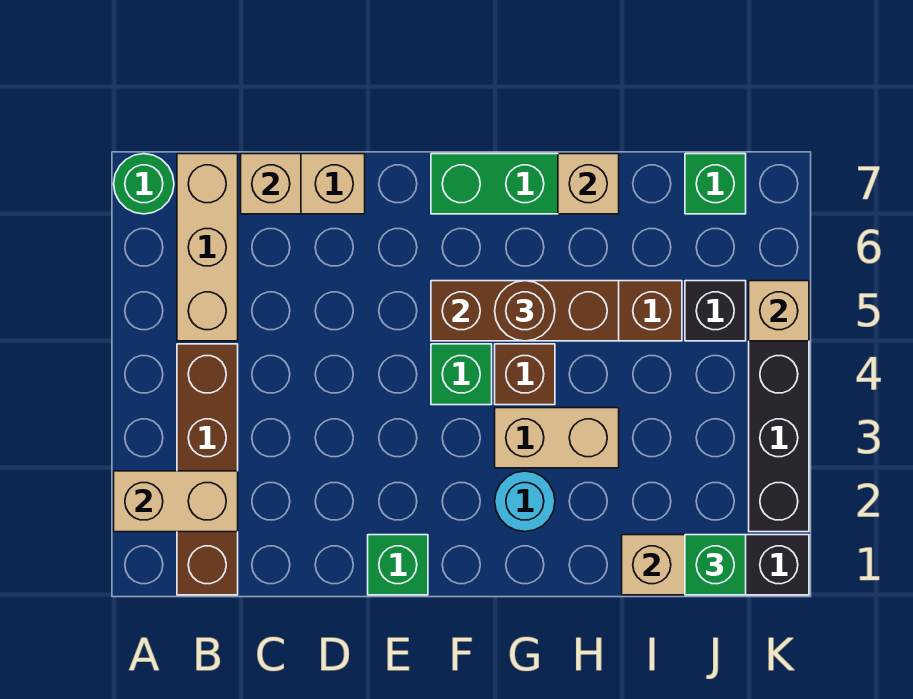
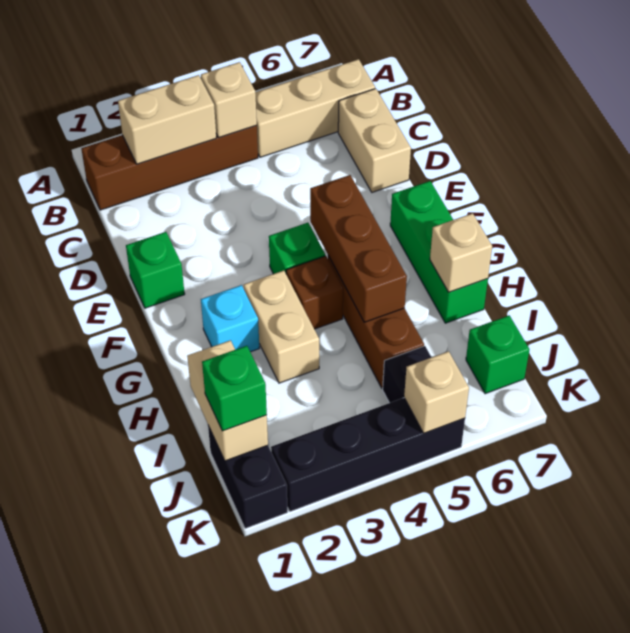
tan brick A2:B2 level 2 -> tan brick B2:B3 level 2
green round brick A7 level 1 -> none
tan brick C7 level 2 -> tan brick B4 level 2
cyan round brick G2 level 1 -> cyan brick G2 level 1
brown round brick G5 level 3 -> none

